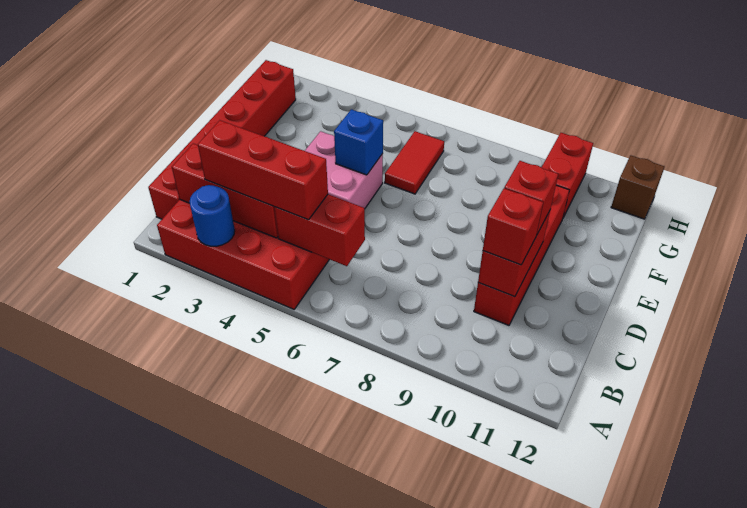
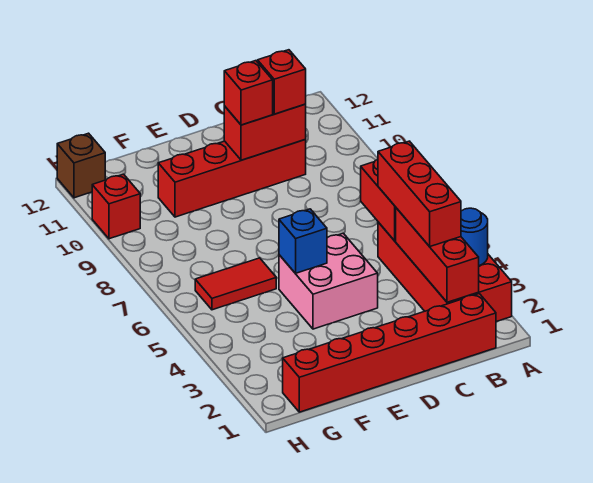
red brick G10:H10 level 1 -> red brick H10 level 1

